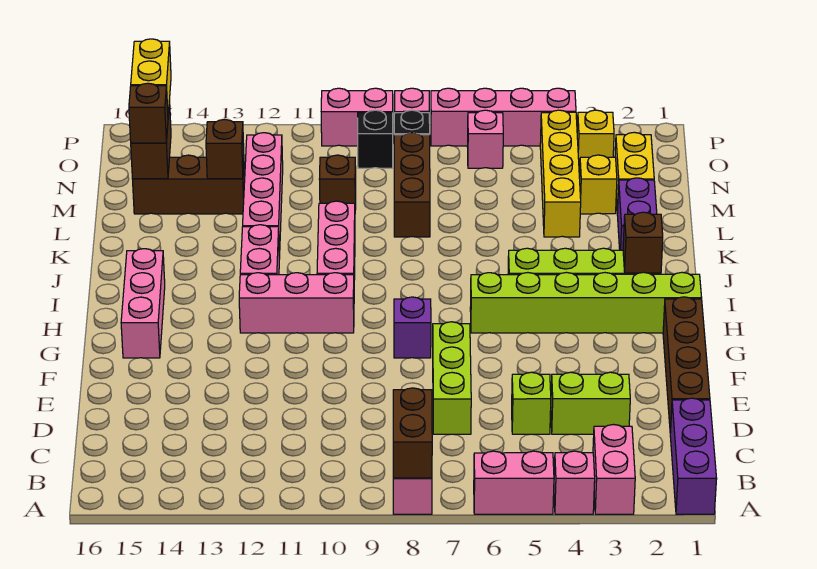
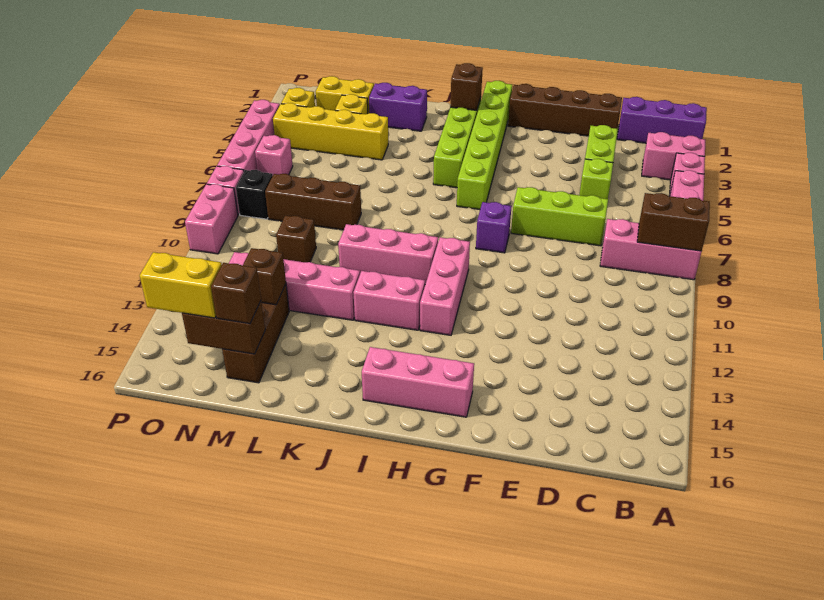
black brick O9 level 1 -> none

